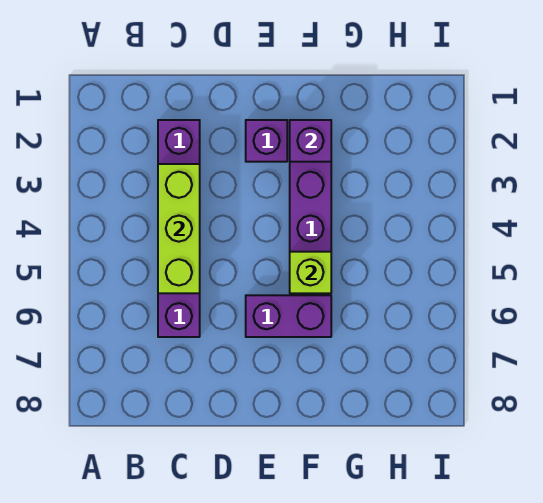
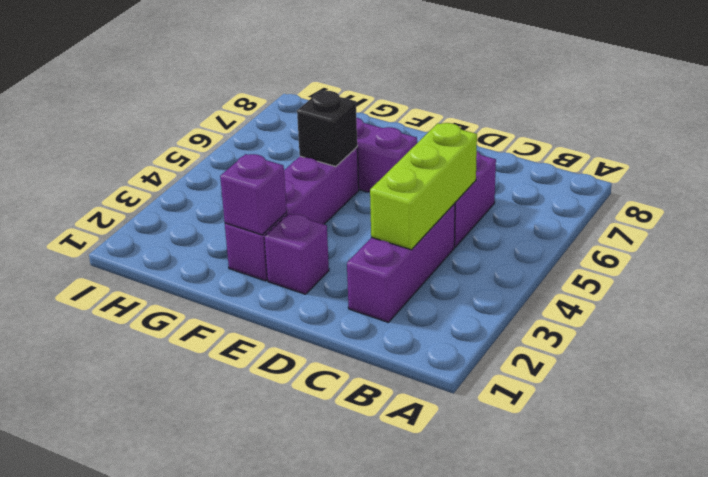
lime brick F5 level 2 -> black brick F5 level 2

